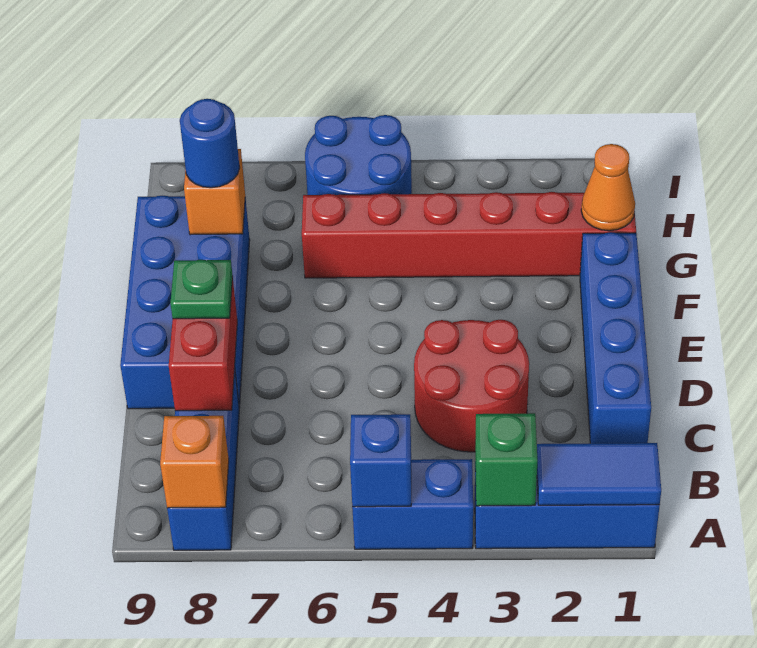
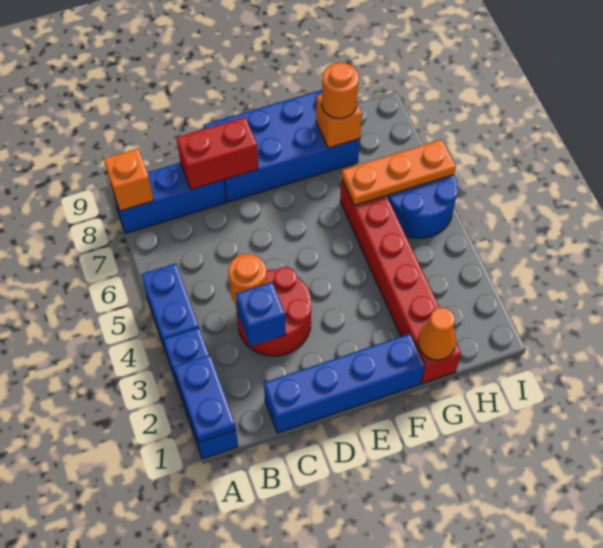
blue tile A1:A2 level 2 -> blue plate A1:A2 level 2
green brick A3 level 2 -> none
blue brick A5 level 2 -> blue brick C3 level 2
none -> orange round brick C4 level 2
green plate D8 level 3 -> none
none -> orange plate G6:I6 level 2
blue round brick G8 level 3 -> orange round brick G8 level 3

